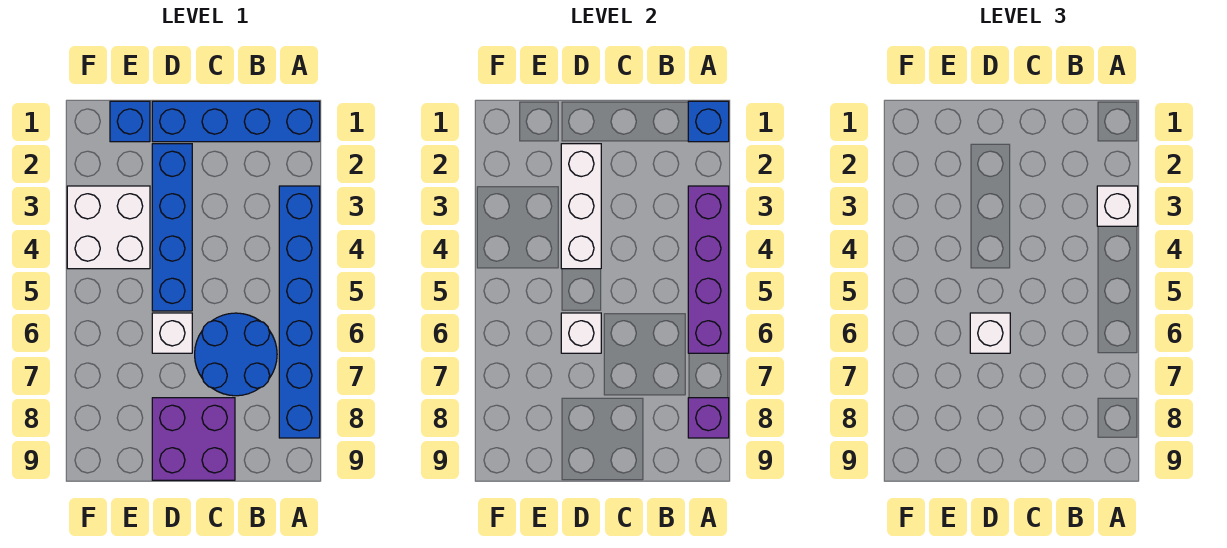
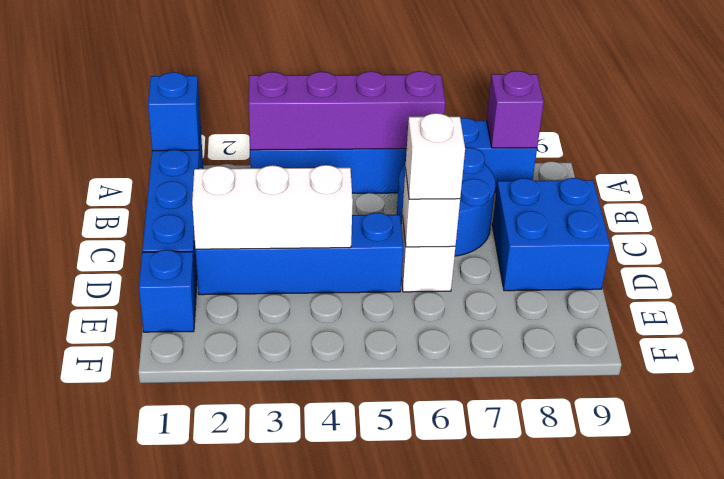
white brick A3 level 3 -> none
purple brick C8:D9 level 1 -> blue brick C8:D9 level 1
white brick E3:F4 level 1 -> none

